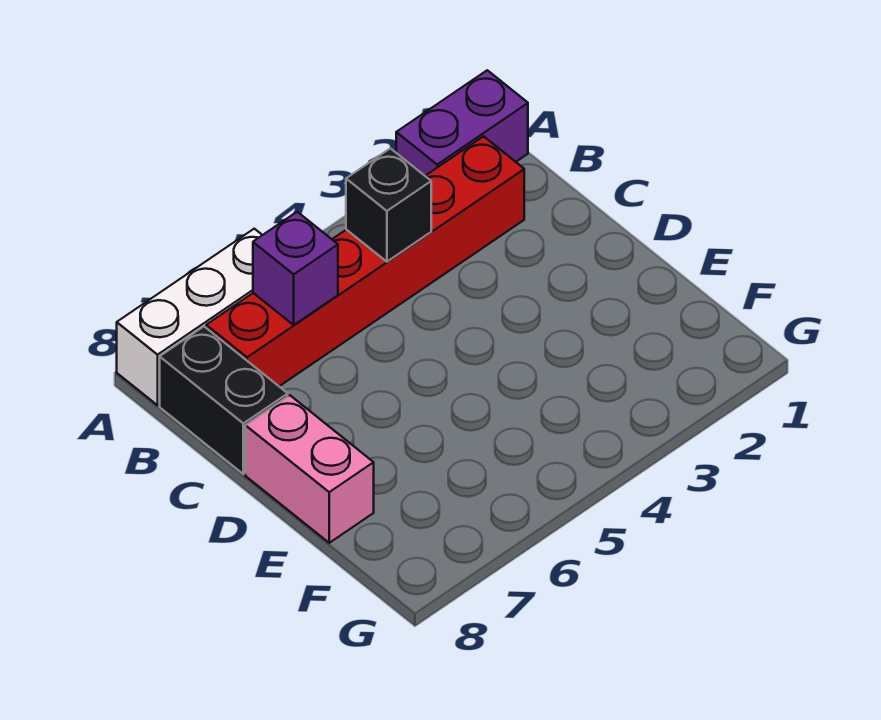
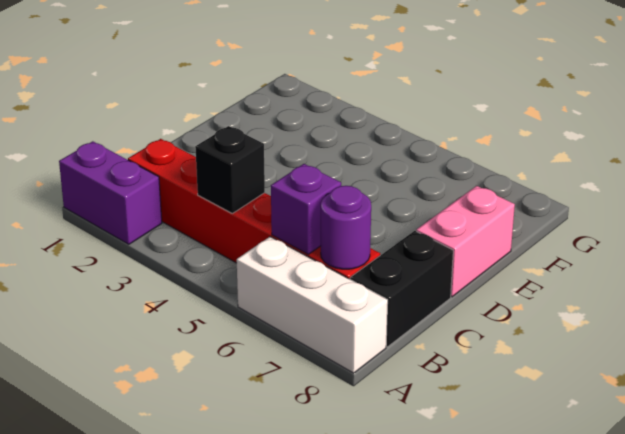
none -> purple round brick B7 level 2

